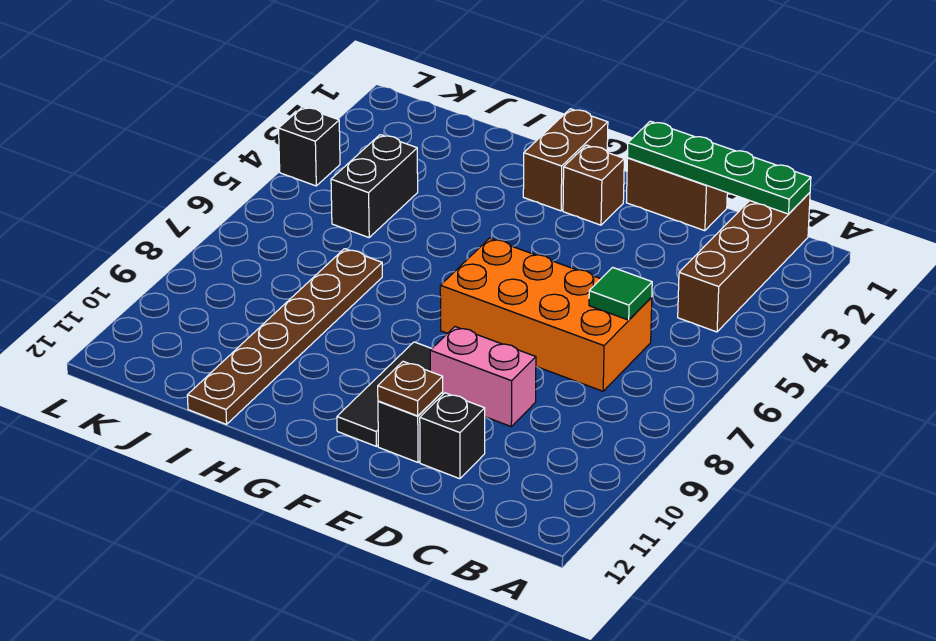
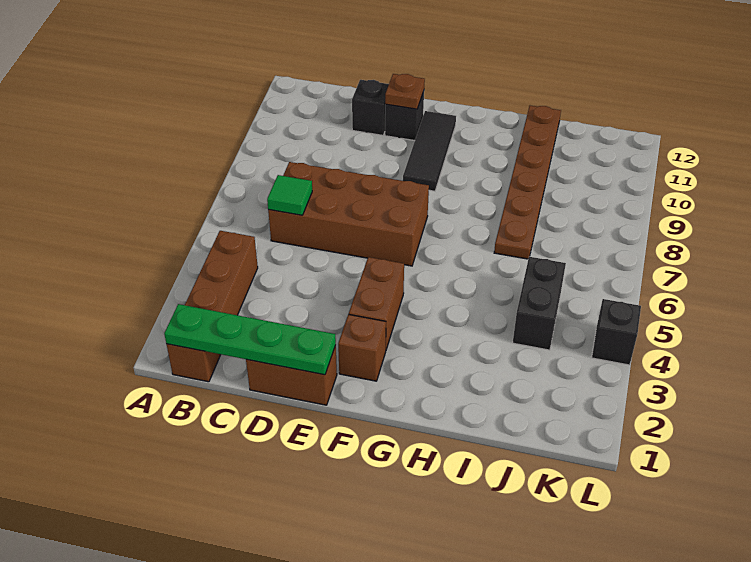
orange brick C6:F7 level 1 -> brown brick C6:F7 level 1
pink brick D9:E9 level 1 -> none
brown brick G1:G2 level 1 -> brown brick F3:F4 level 1

